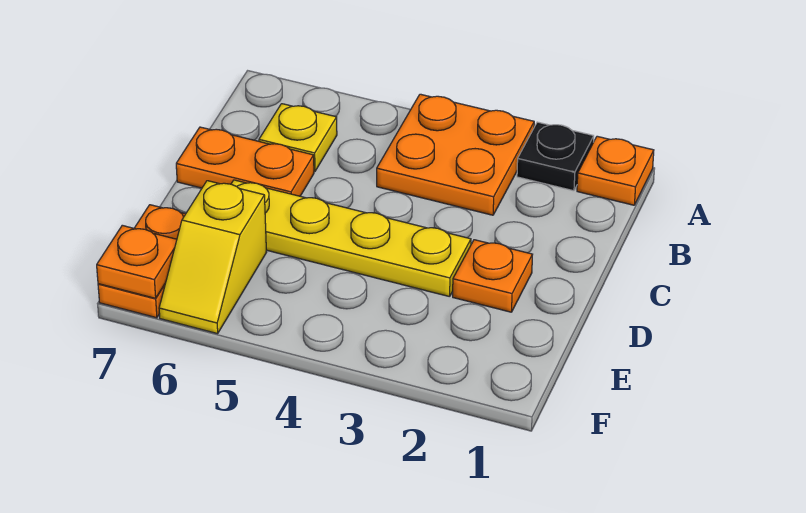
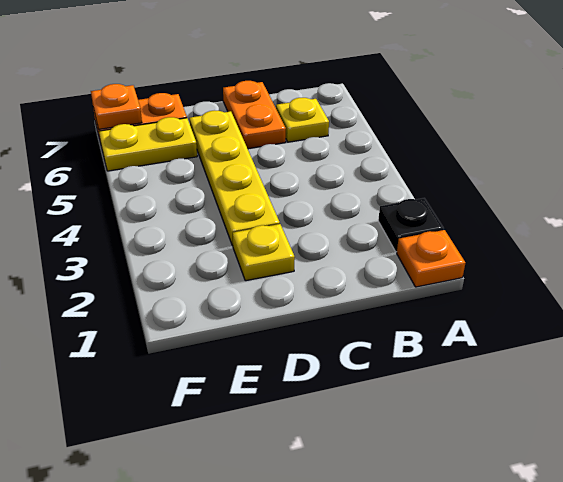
orange plate A3:B4 level 1 -> none
orange plate D2 level 1 -> yellow plate D2 level 1
yellow slope E6:F6 level 1 top E -> yellow plate E6:F6 level 1

